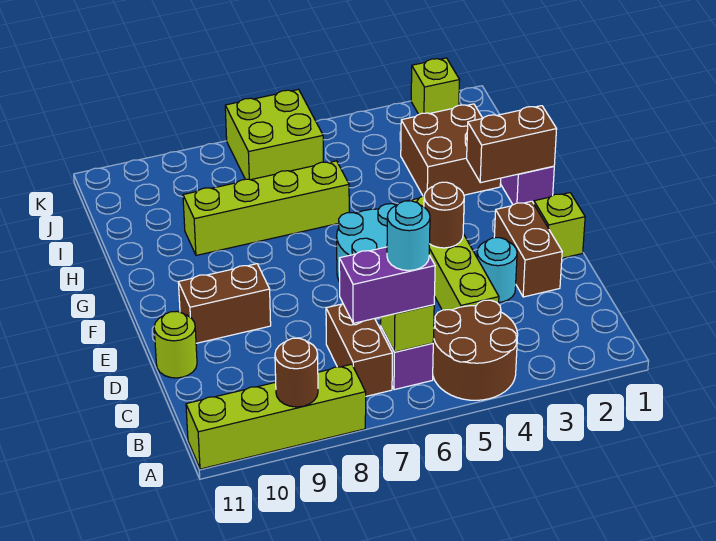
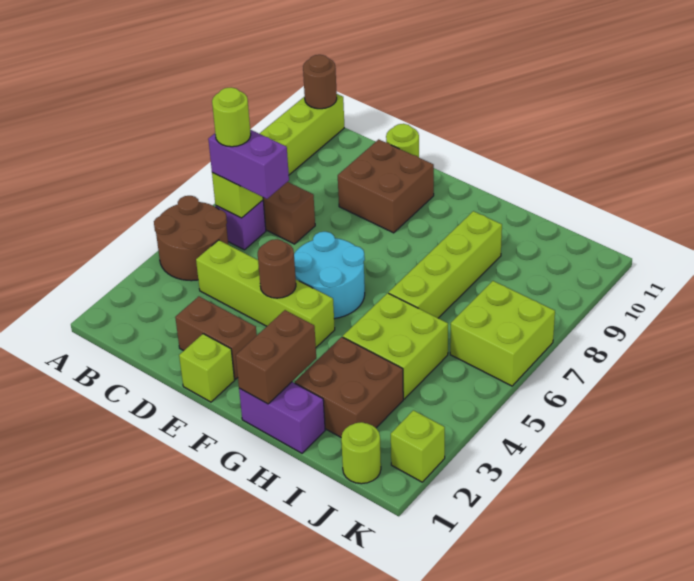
brown round brick A9 level 2 -> brown round brick A11 level 2
purple brick B6:B7 level 3 -> purple brick B6:C6 level 3
cyan round brick B6 level 4 -> lime round brick B6 level 4
cyan round brick D3 level 1 -> none
brown brick E9:E10 level 1 -> brown brick D9:E10 level 1
none -> lime brick H4:I5 level 1
none -> lime round brick J1 level 1

